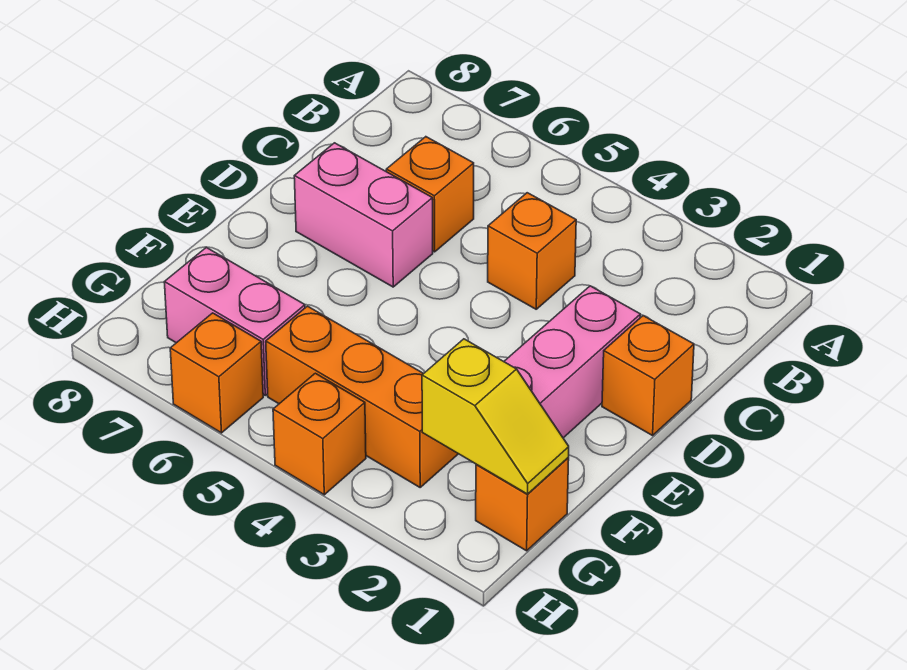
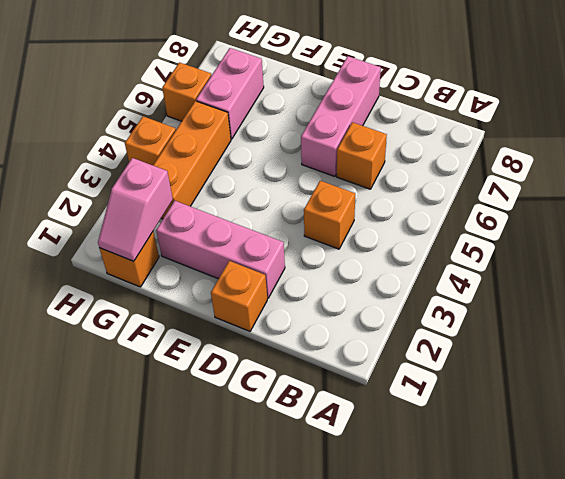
pink brick D6:D7 level 1 -> pink brick D6:D8 level 1
yellow slope G1:G2 level 2 top 2 -> pink slope G1:G2 level 2 top 2

